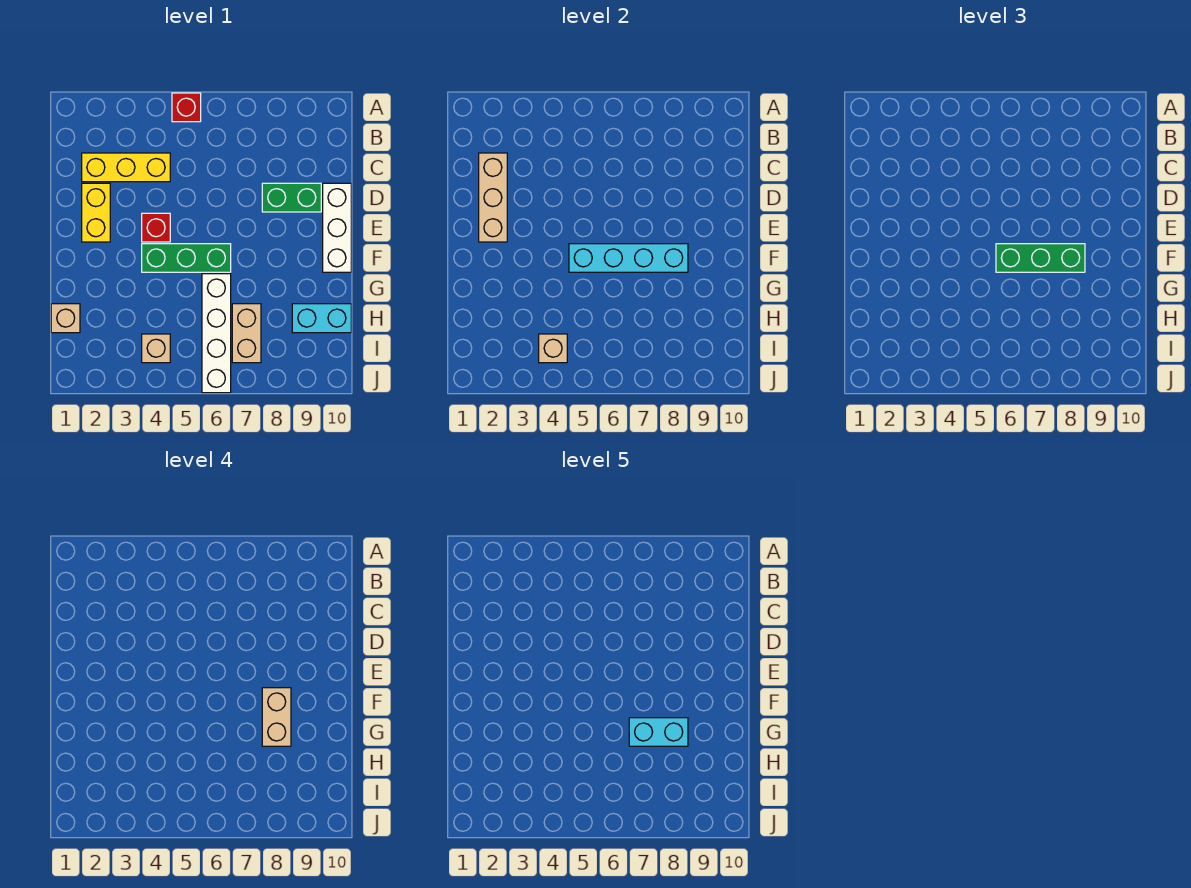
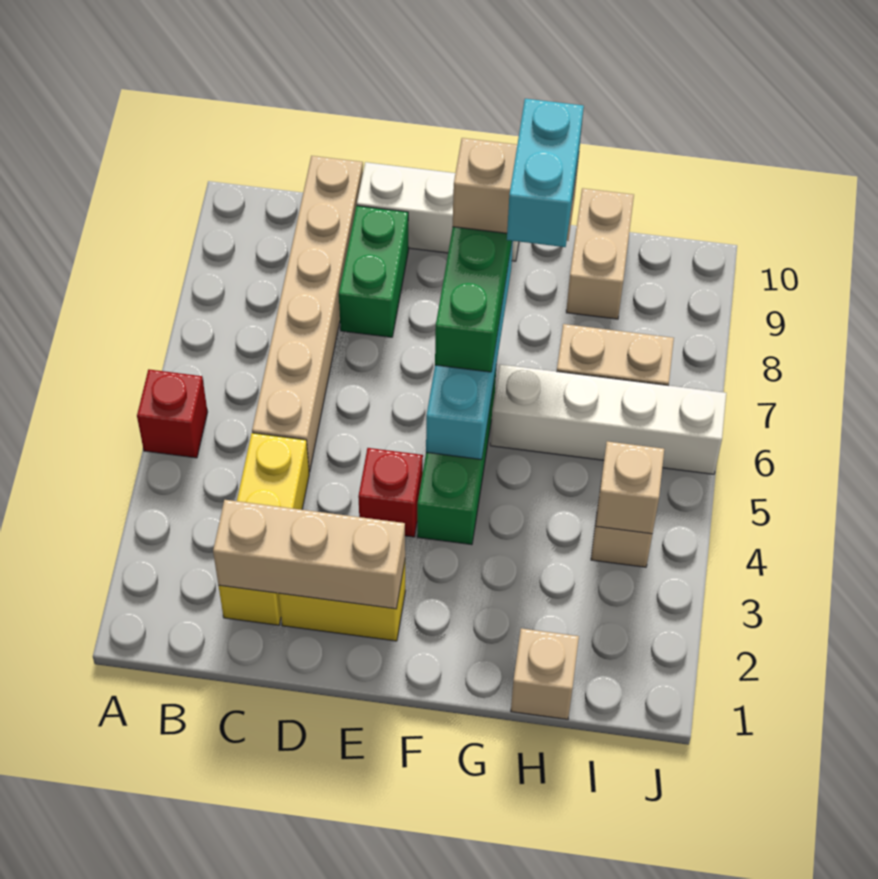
none -> tan brick C5:C10 level 1
cyan brick H9:H10 level 1 -> tan brick H9:H10 level 1

